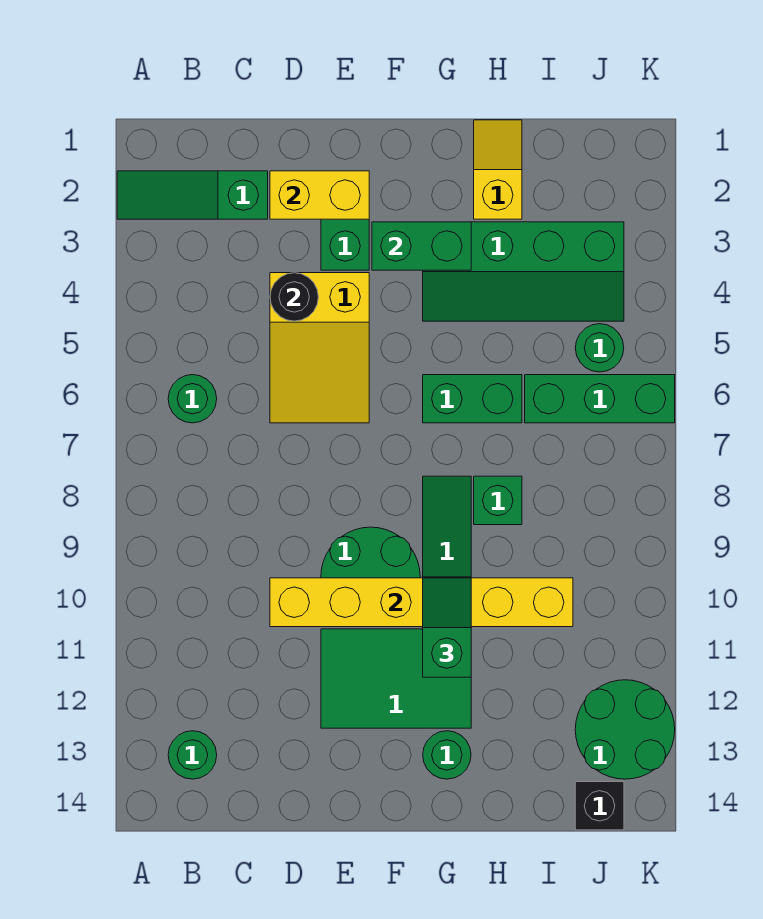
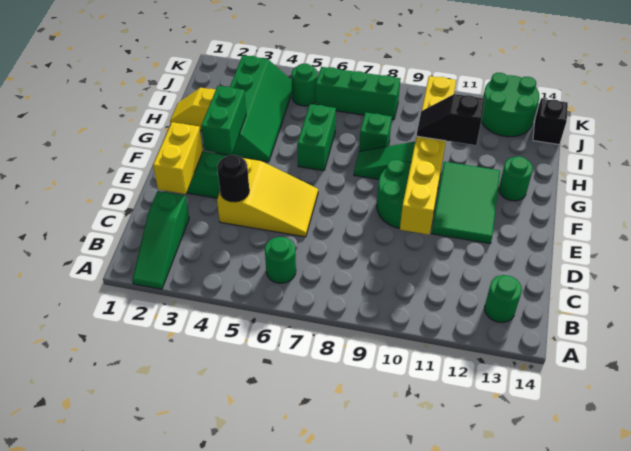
green slope G10:G11 level 3 top 11 -> black slope G10:G11 level 3 top 11
green brick I6:K6 level 1 -> green brick J6:J8 level 1

